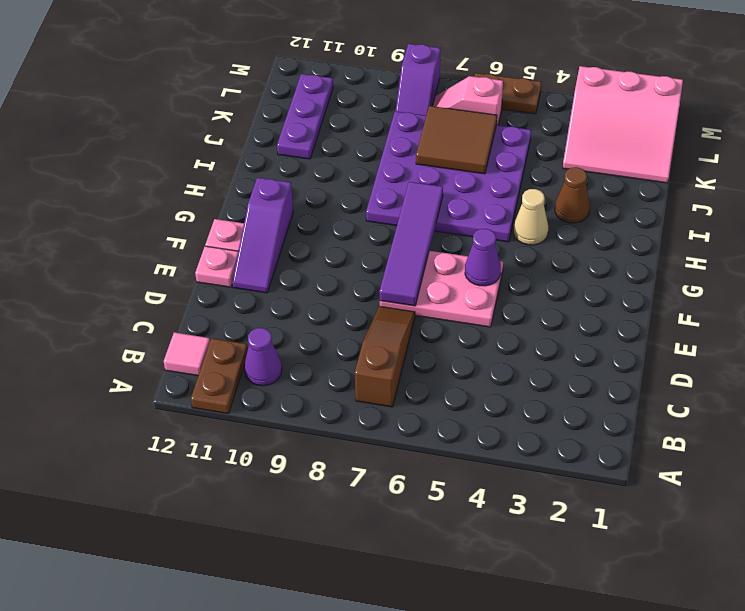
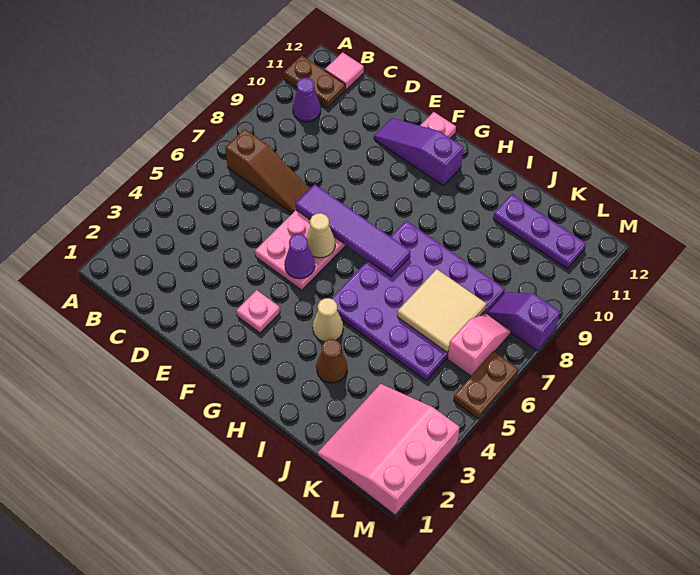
pink plate E12 level 1 -> pink plate F3 level 1
none -> tan cone F6 level 2
brown tile J6:K7 level 2 -> tan tile J6:K7 level 2

